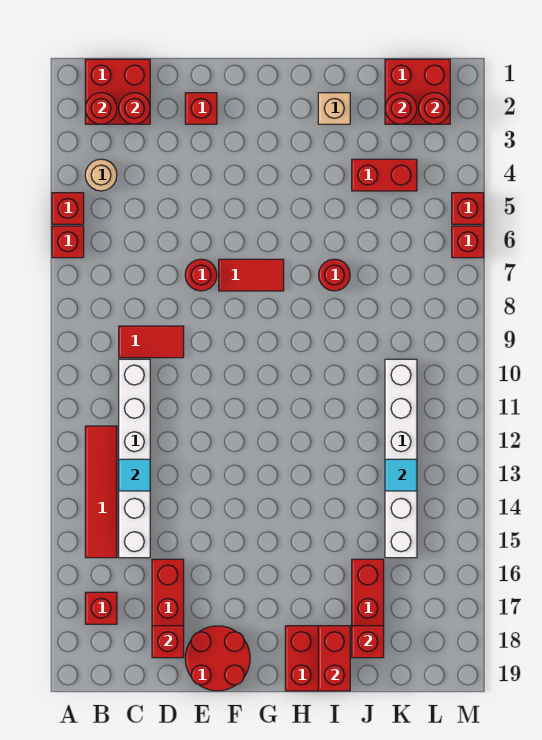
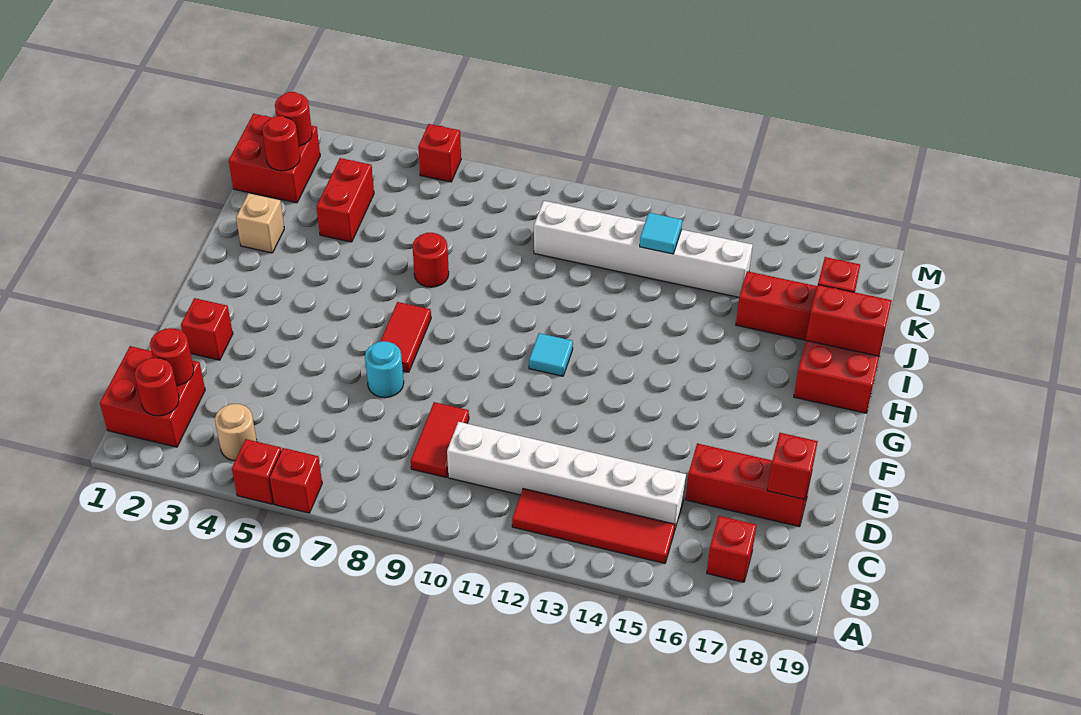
cyan tile C13 level 2 -> cyan tile G11 level 1
red round brick E7 level 1 -> cyan round brick E7 level 1
red round brick E18:F19 level 1 -> none
red brick M5 level 1 -> none

